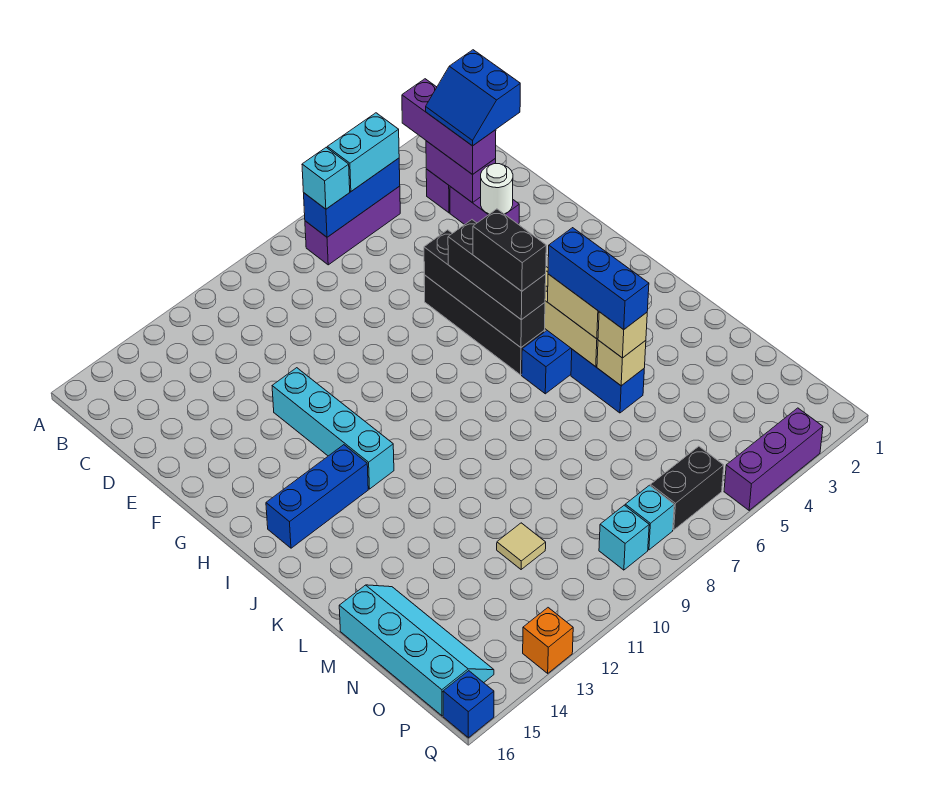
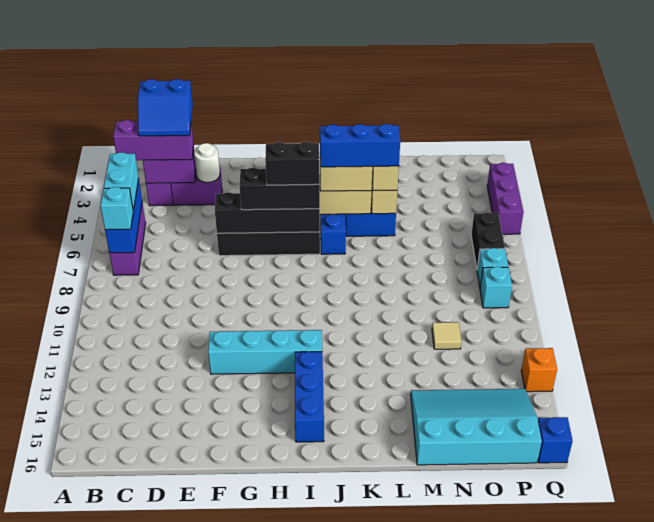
cyan slope M15:P16 level 1 top 16 -> cyan slope M14:P16 level 1 top 16

